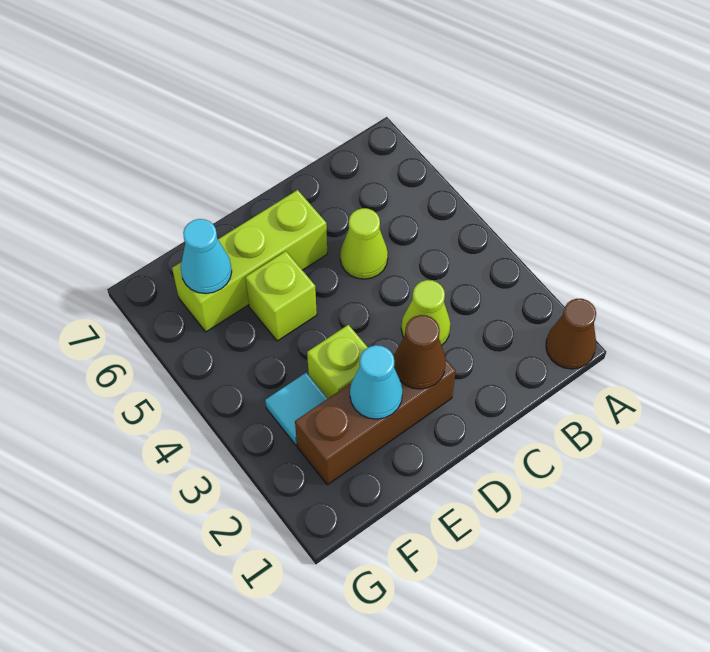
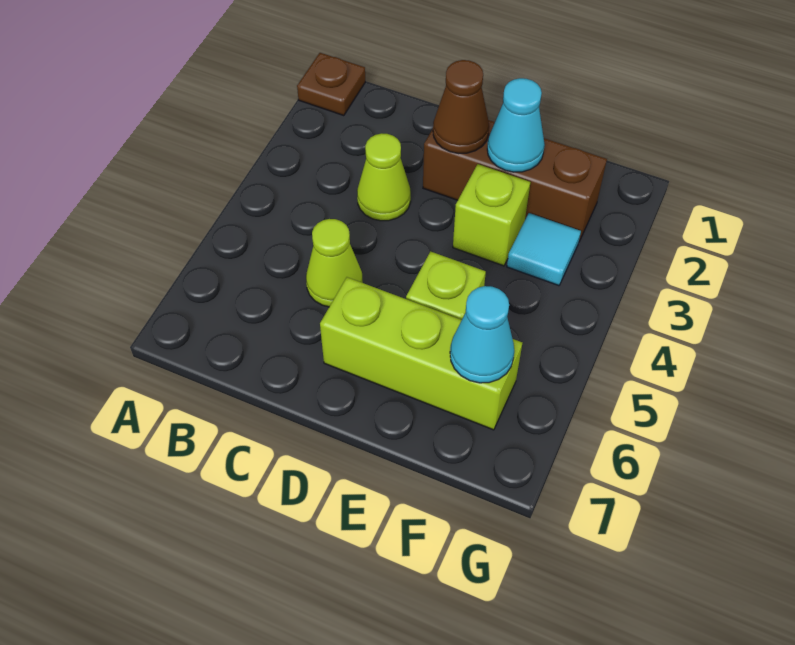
brown cone A1 level 1 -> brown plate A1 level 1

